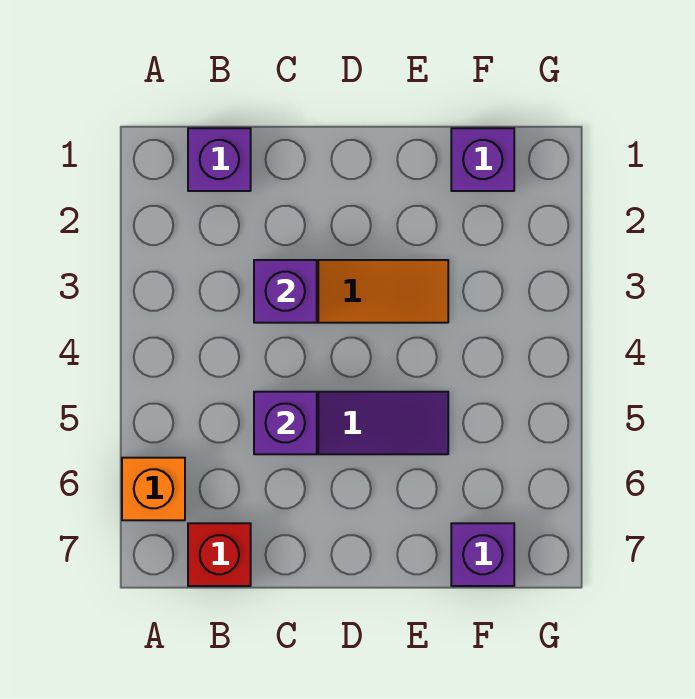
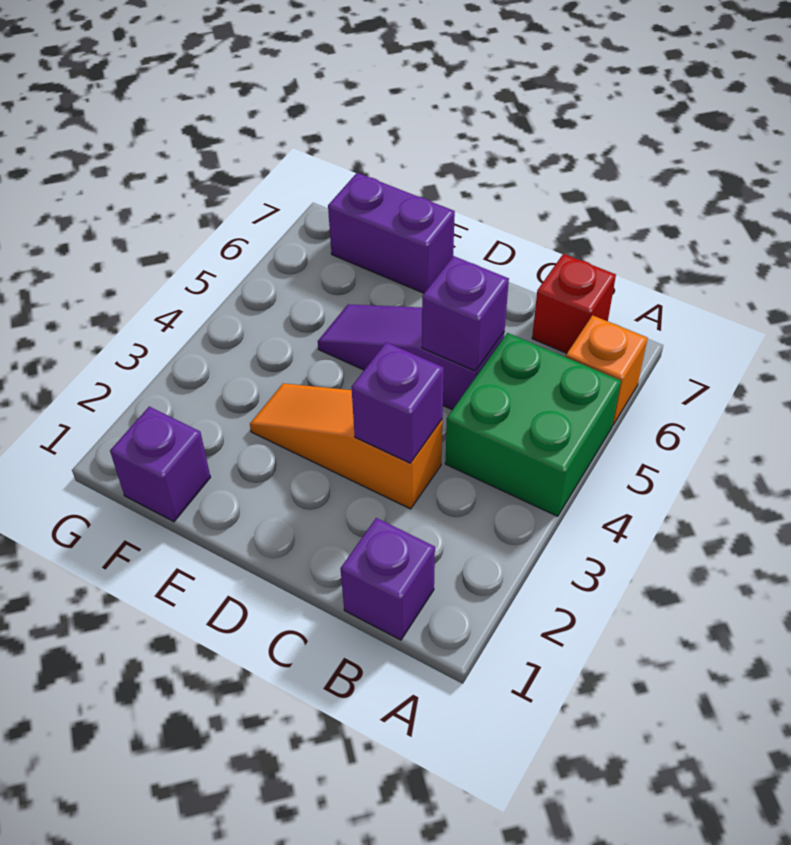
none -> green brick A4:B5 level 1
purple brick F7 level 1 -> purple brick E7:F7 level 1

